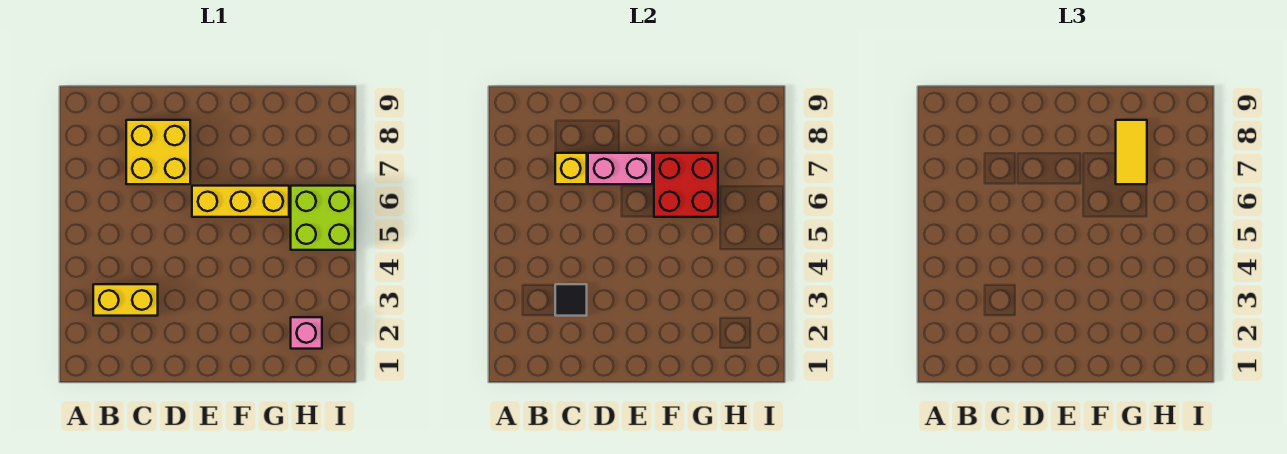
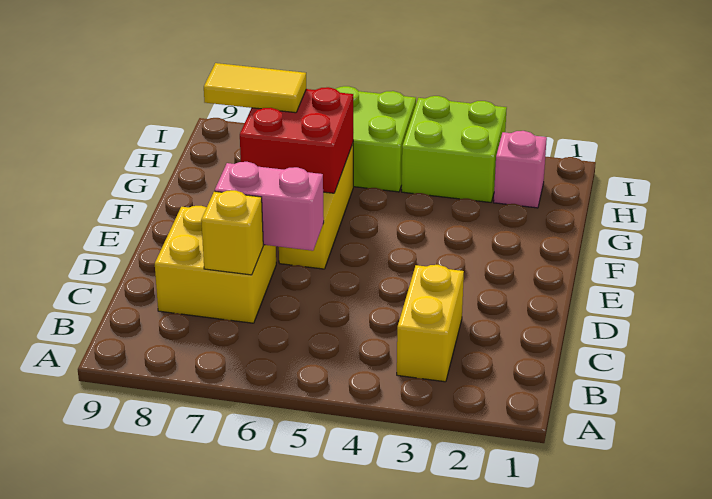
black tile C3 level 2 -> none
pink brick D7:E7 level 2 -> pink brick D6:D7 level 2
none -> lime brick H3:I4 level 1

